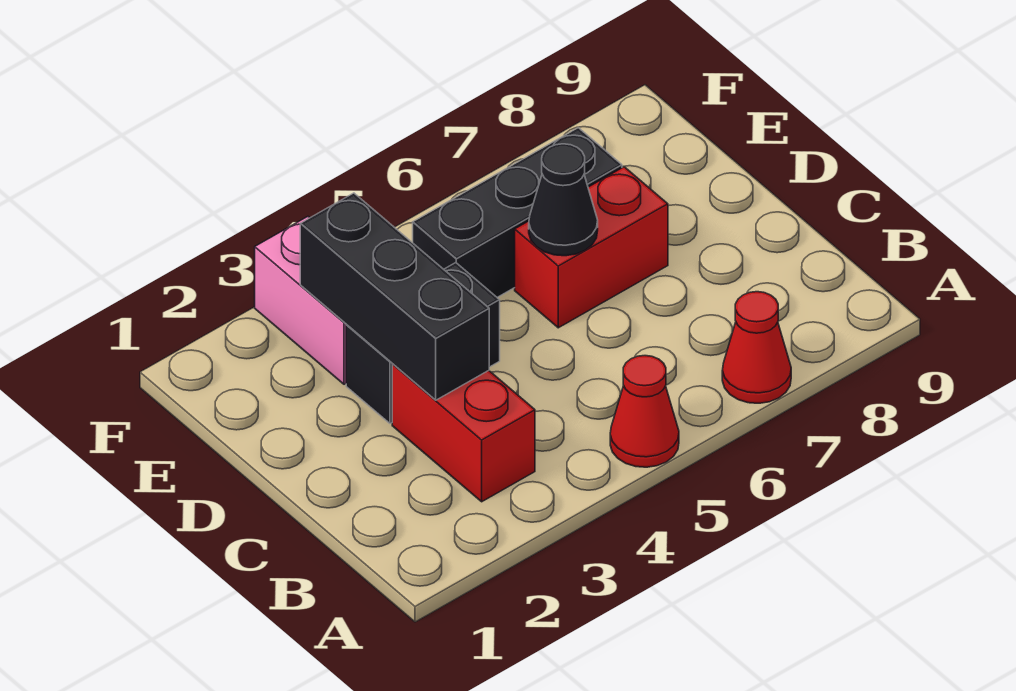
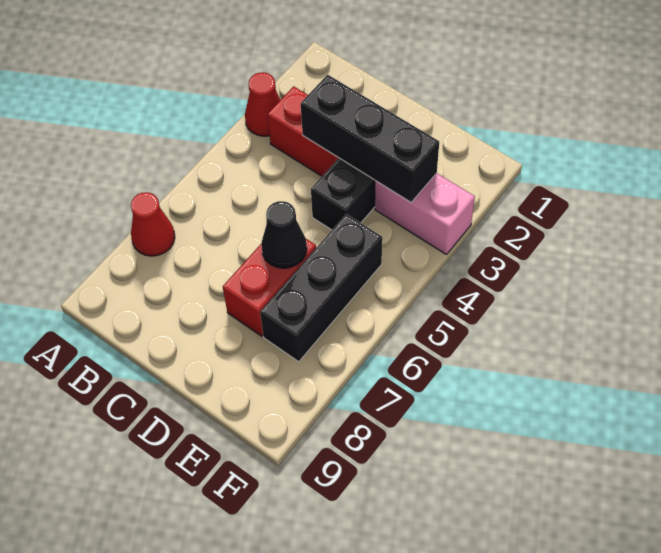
red cone A5 level 1 -> red cone A3 level 1

